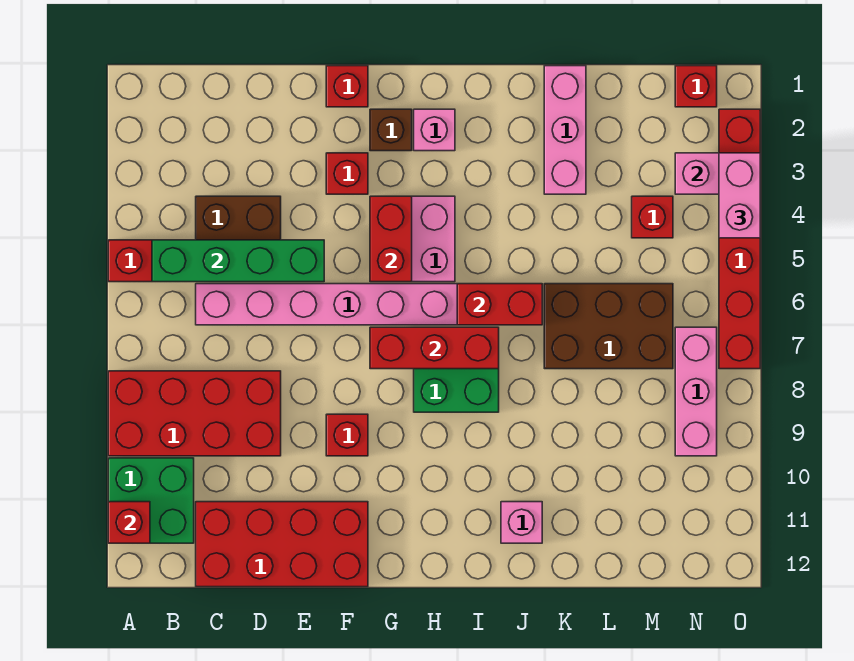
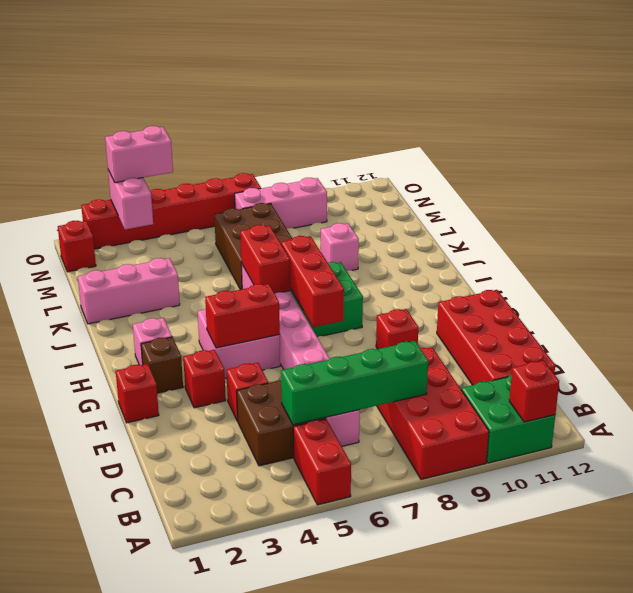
green brick B5:E5 level 2 -> green brick C5:C8 level 2
pink brick J11 level 1 -> pink brick K9 level 1
red brick M4 level 1 -> red brick E4 level 1

